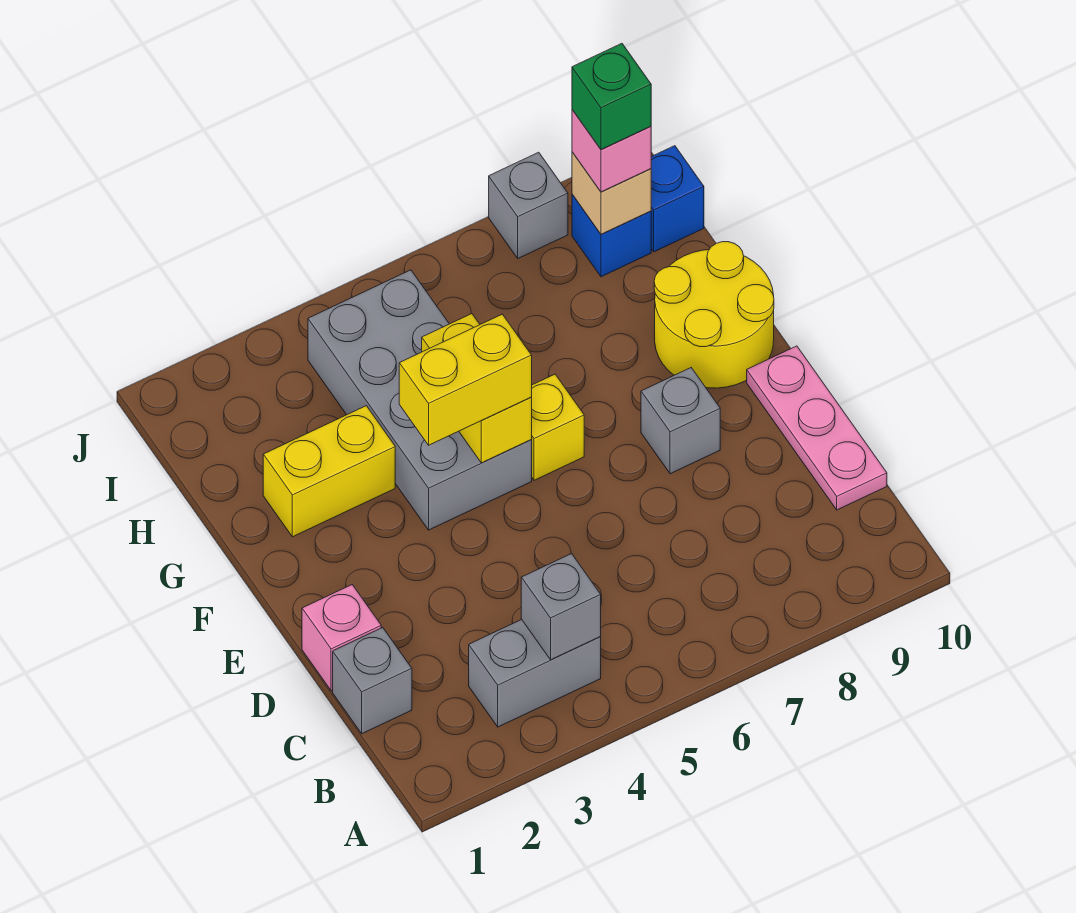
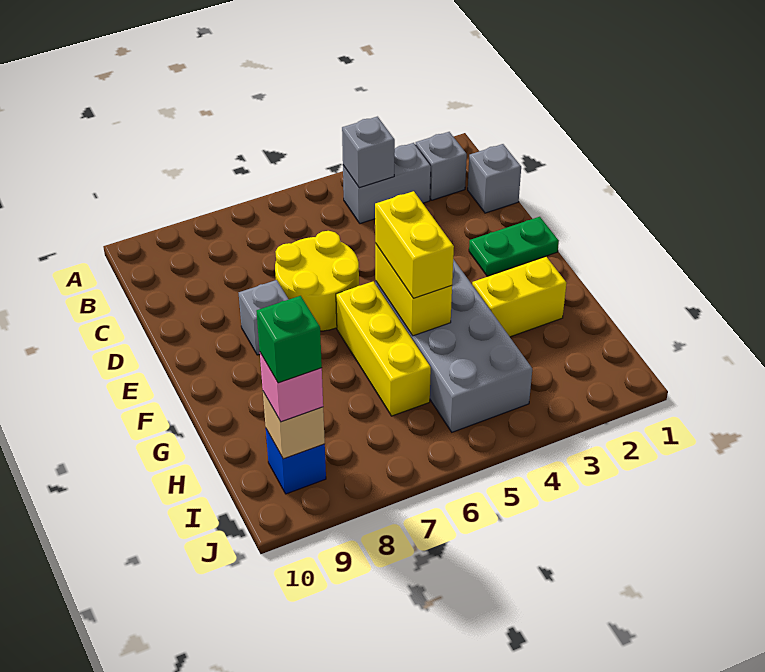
pink plate C10:E10 level 1 -> none
pink brick D1 level 1 -> none
none -> green plate E1:E2 level 1
yellow brick F4:F5 level 3 -> yellow brick F5:G5 level 3
yellow brick F6 level 1 -> yellow brick F6:H6 level 1
yellow round brick F9:G10 level 1 -> yellow round brick D6:E7 level 1
blue brick I10 level 1 -> none
grey brick J8 level 1 -> grey brick B2 level 1

